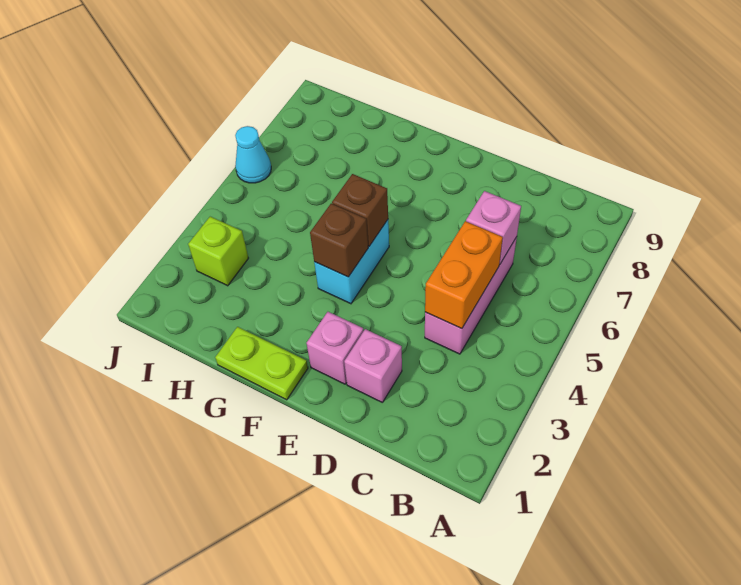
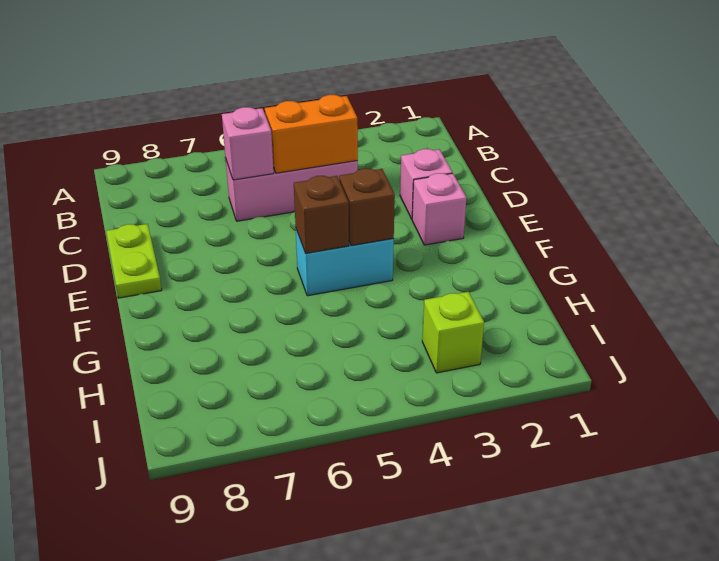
lime plate F1:G1 level 1 -> lime plate D9:E9 level 1
cyan cone J6 level 1 -> none

